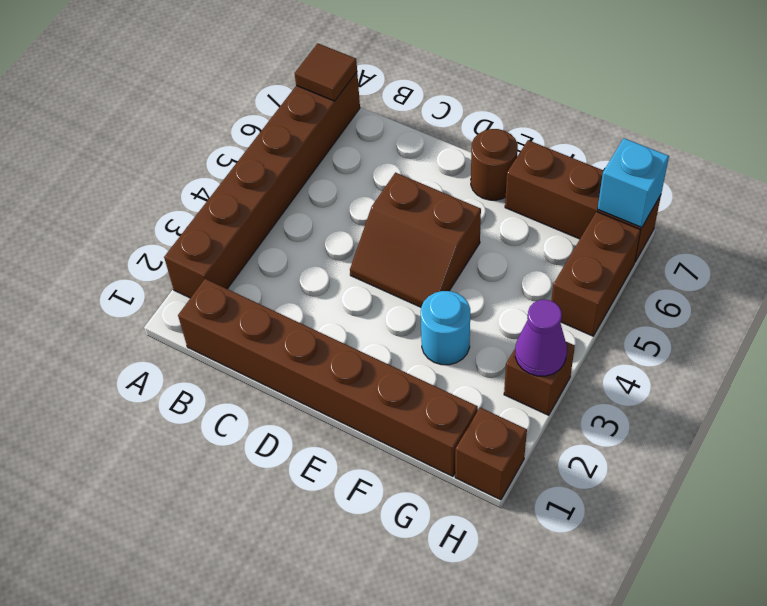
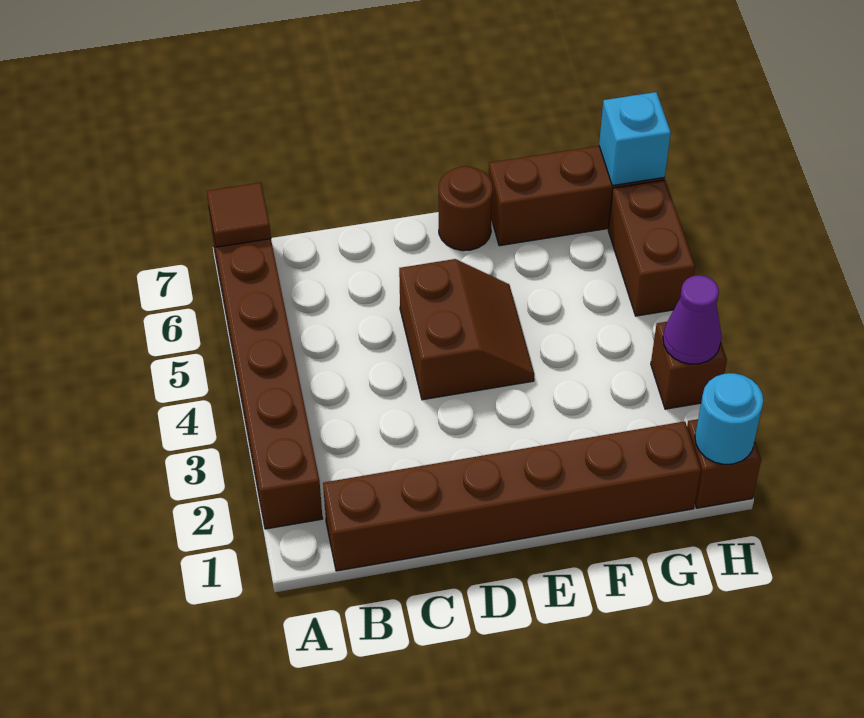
brown slope D4:E5 level 1 top 5 -> brown slope D4:E5 level 1 top D
cyan round brick F3 level 1 -> cyan round brick H1 level 2

